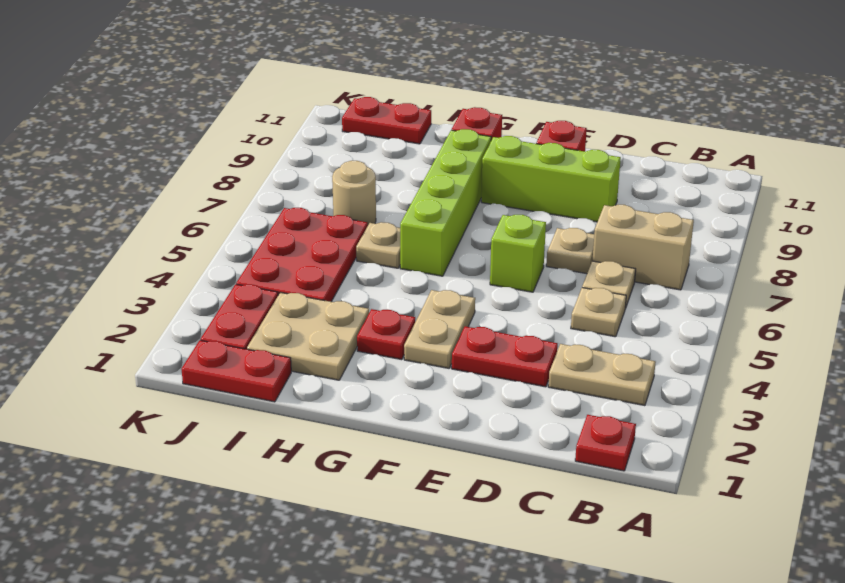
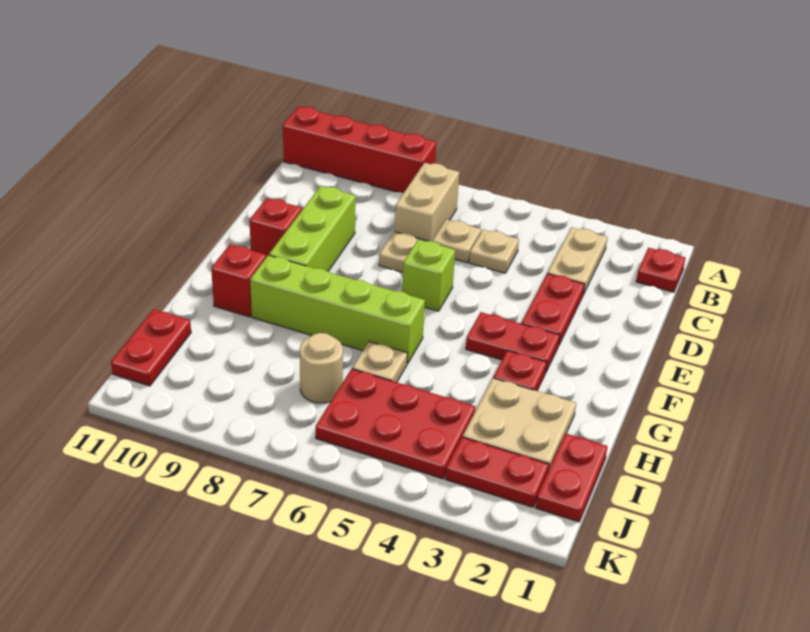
none -> red brick A8:A11 level 1
tan plate F3:F4 level 1 -> red plate F3:F4 level 1

